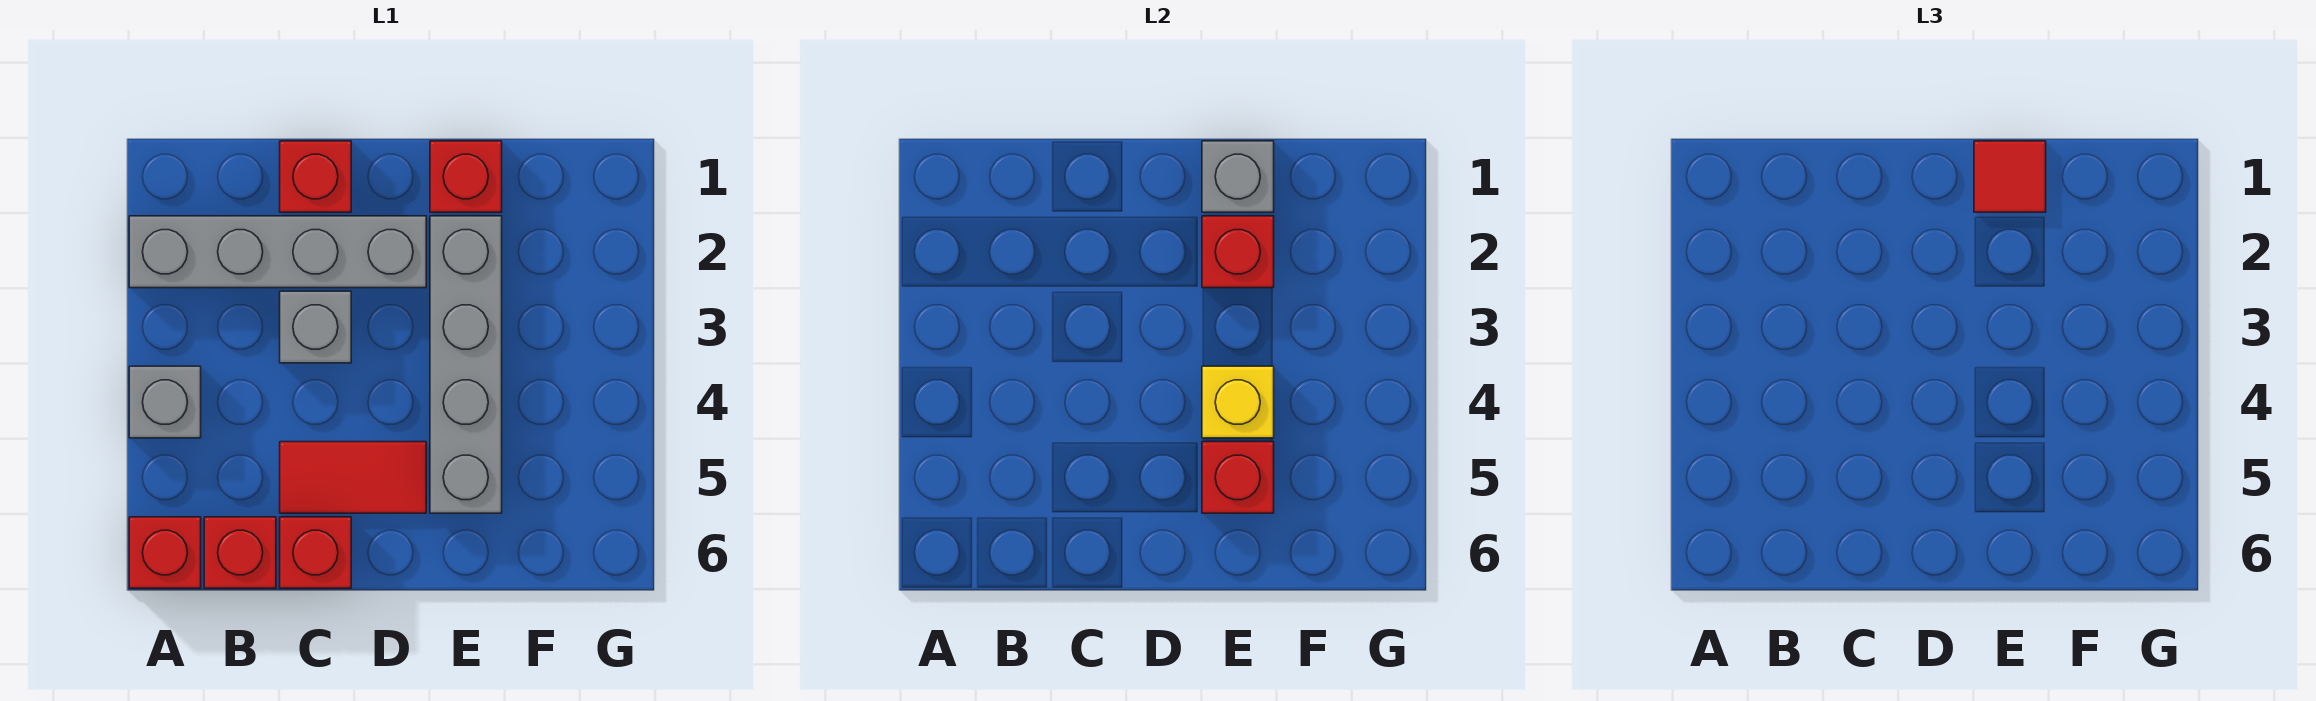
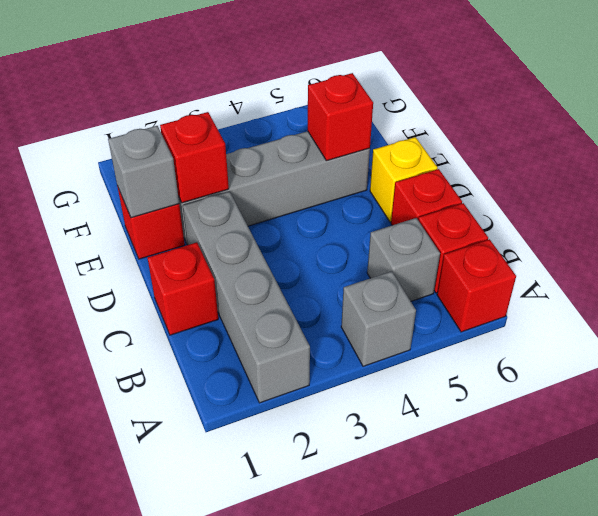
grey brick C3 level 1 -> grey brick B5 level 1
red tile C5:D5 level 1 -> none
red tile E1 level 3 -> none
yellow brick E4 level 2 -> yellow brick D6 level 1

